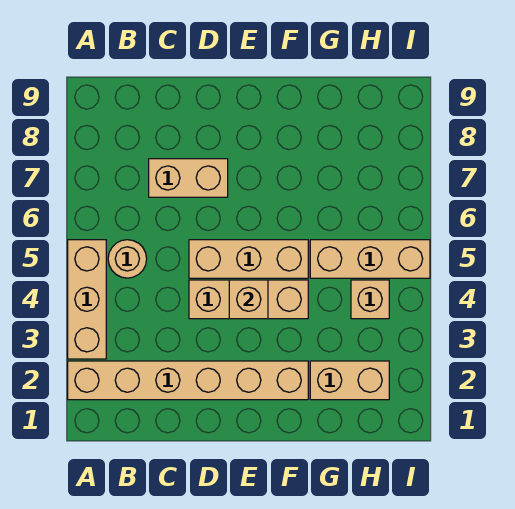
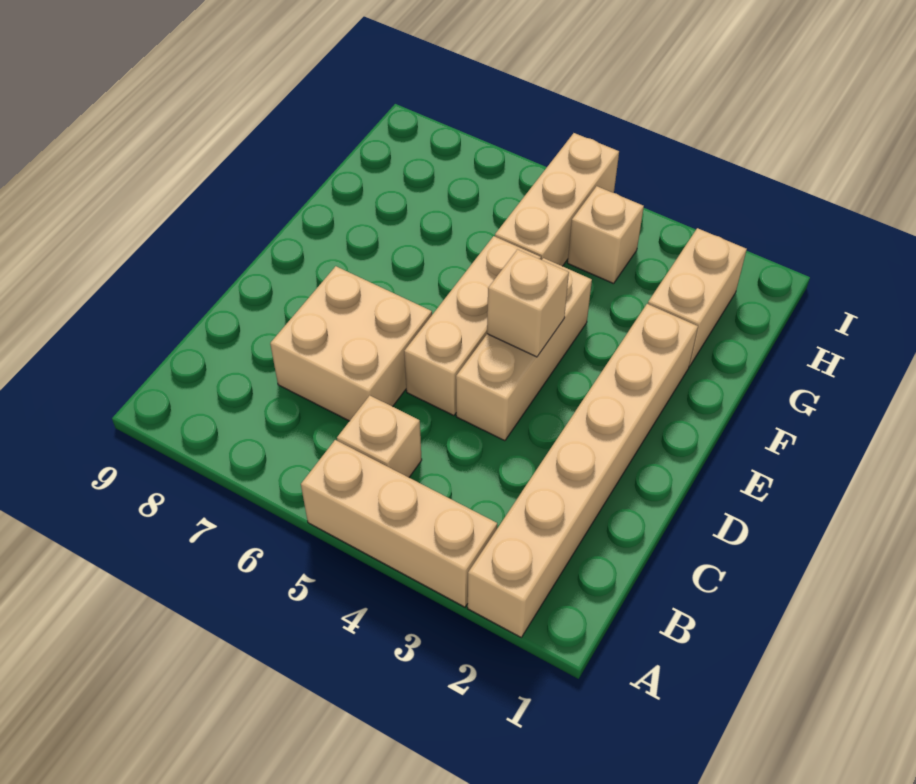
tan round brick B5 level 1 -> tan brick B5 level 1
tan brick C7:D7 level 1 -> tan brick C6:D7 level 1

